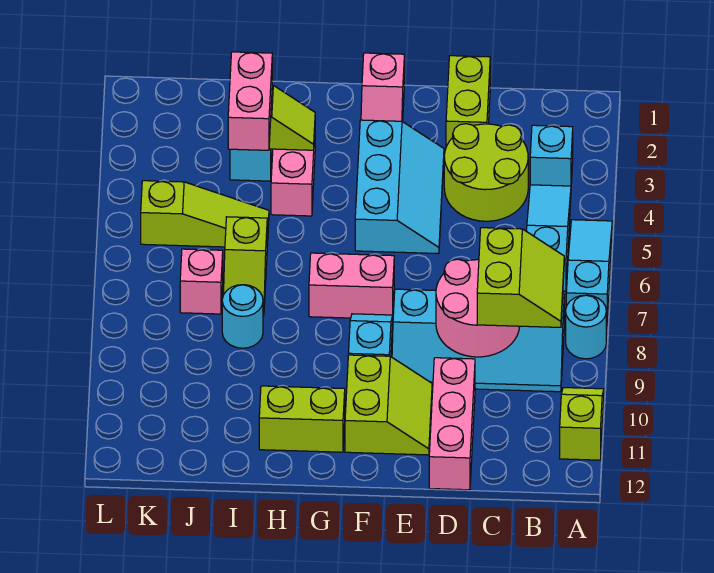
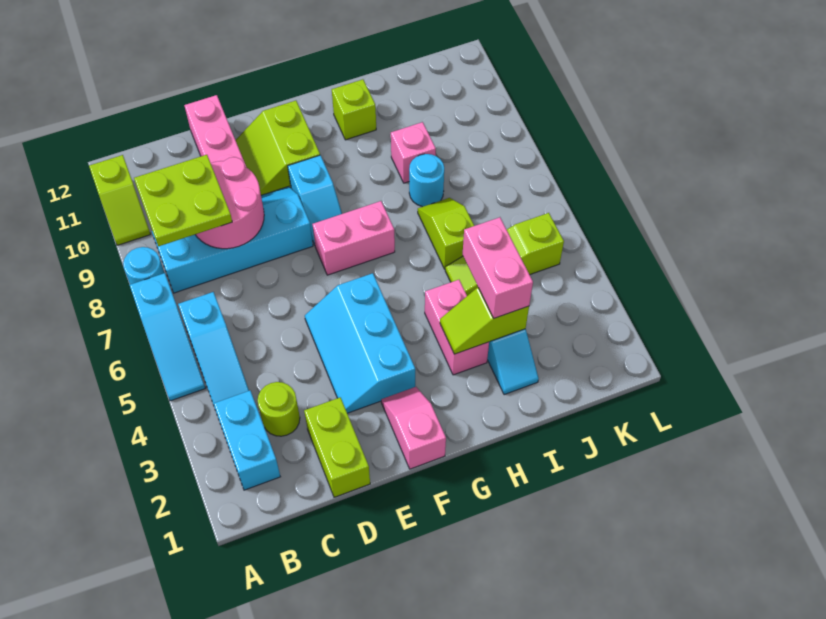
cyan brick B3 level 1 -> cyan brick B2:B3 level 1
lime slope B8:C9 level 3 top C -> lime plate B8:C9 level 3
lime round brick C3:D4 level 1 -> lime round brick C3 level 1
lime brick G11:H11 level 1 -> lime brick H11 level 1
pink brick J7 level 1 -> pink brick I9 level 1

